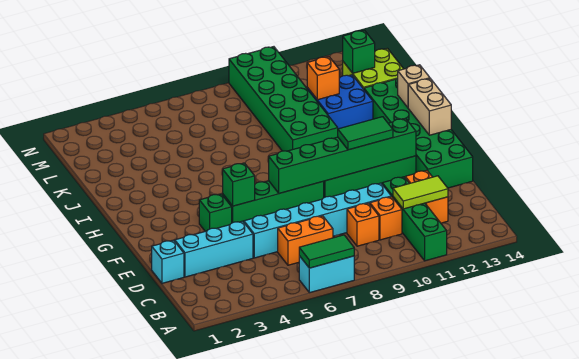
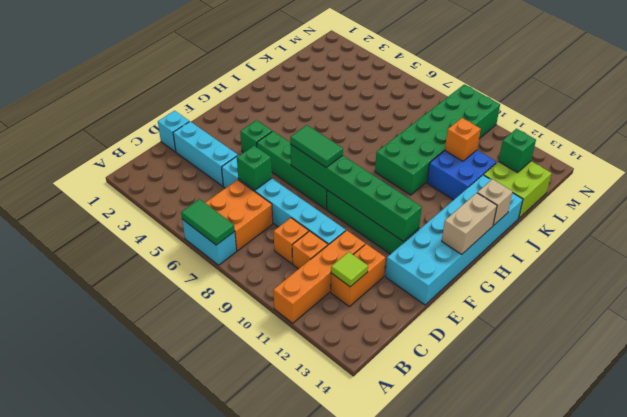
green brick A11:D11 level 1 -> orange brick A11:D11 level 1
orange brick C6:C7 level 1 -> orange brick B6:C7 level 1
lime tile C11:C12 level 2 -> lime tile C12 level 2
green brick E13:J14 level 1 -> cyan brick E13:J14 level 1
green brick F5 level 2 -> green brick D6 level 2
green tile F10:F11 level 3 -> green tile F7:F8 level 3

